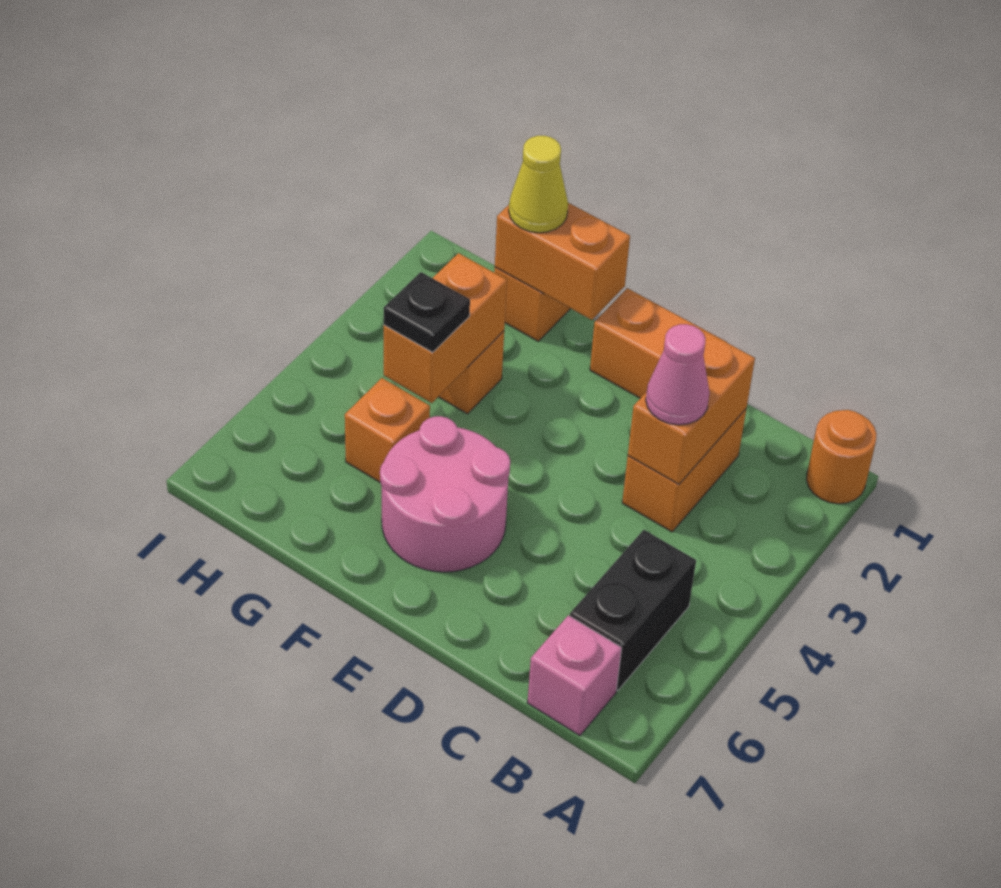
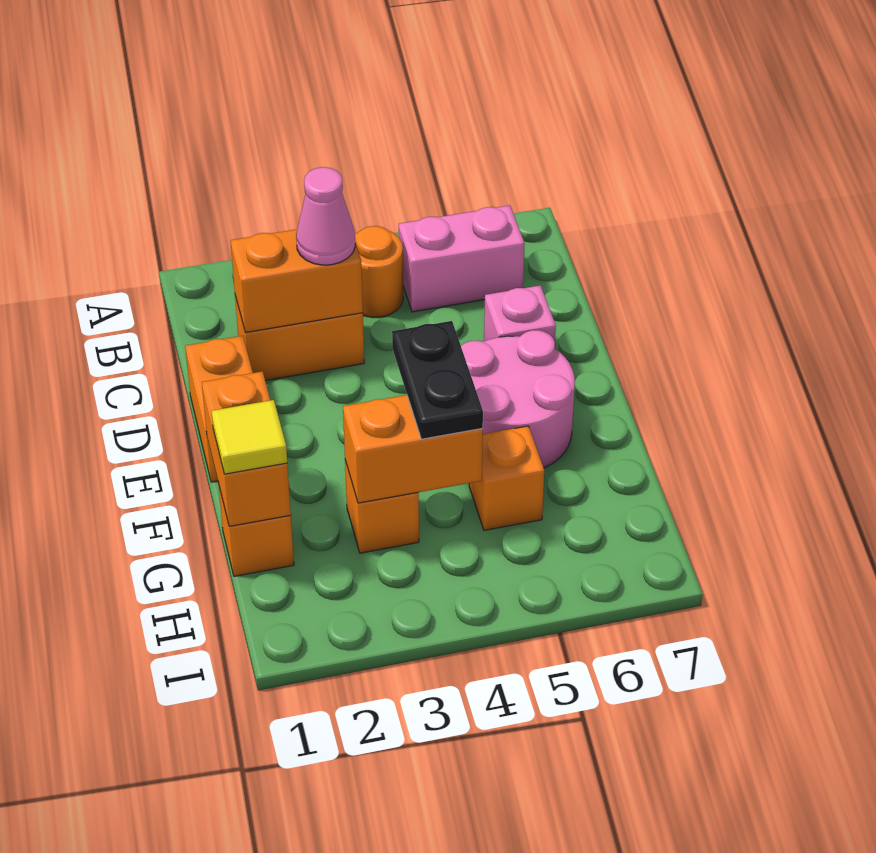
orange round brick A1 level 1 -> orange round brick B4 level 1
black brick B5:B6 level 1 -> pink brick B5:B6 level 1
pink brick B7 level 1 -> pink brick D6 level 1
yellow cone G1 level 3 -> yellow tile G1 level 3
black plate G4 level 3 -> black plate F4:G4 level 3

